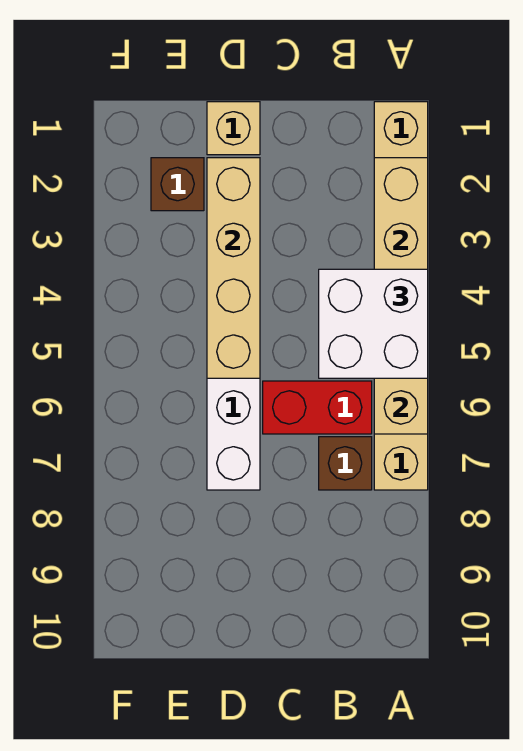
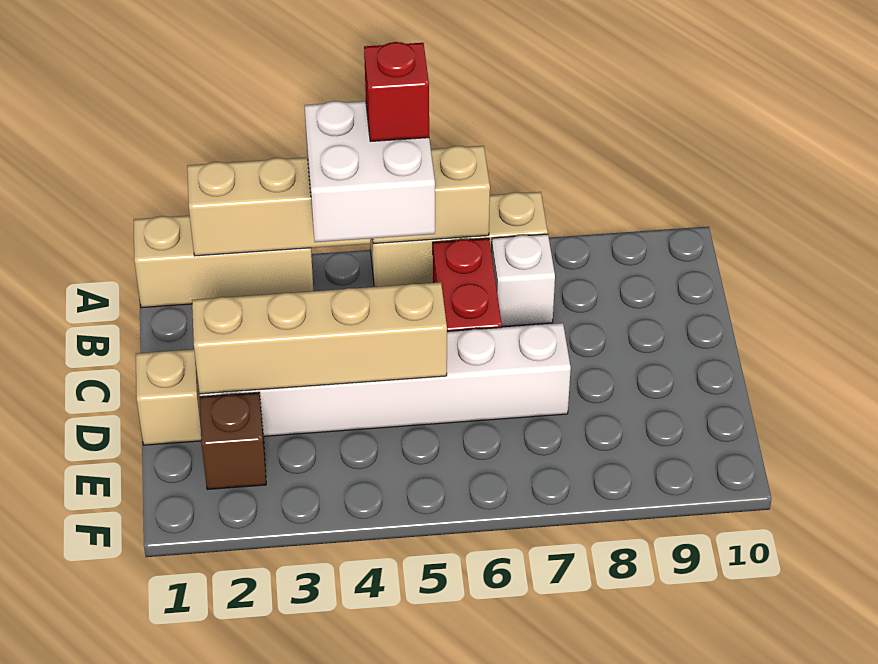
none -> red brick A5 level 4
brown brick B7 level 1 -> white brick B7 level 1

